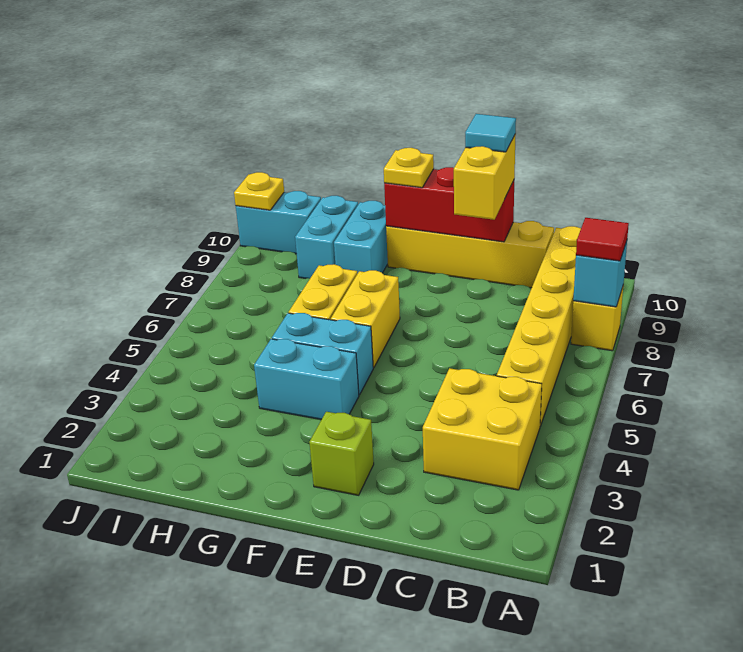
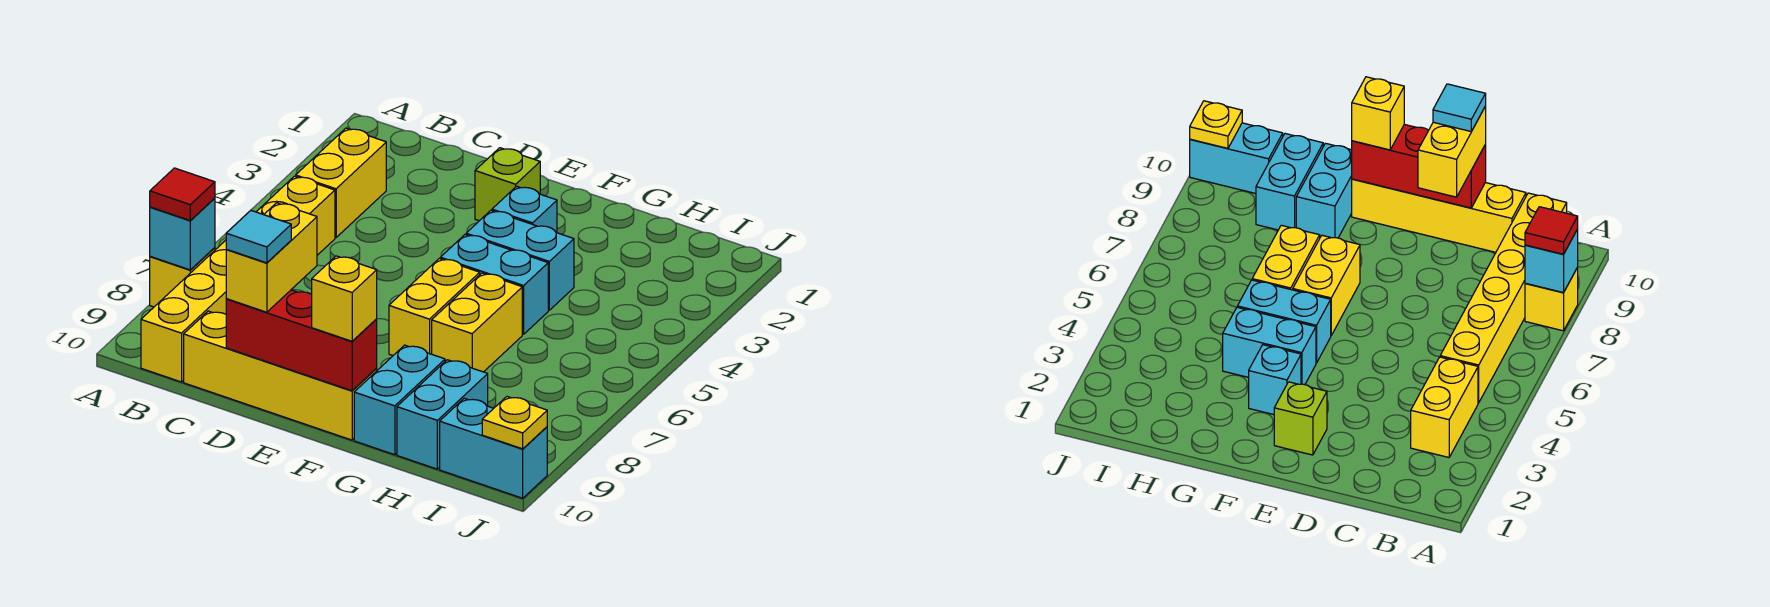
yellow brick B3:C4 level 1 -> yellow brick B3:B4 level 1
none -> cyan brick F3 level 1
yellow plate F10 level 3 -> yellow brick F10 level 3

